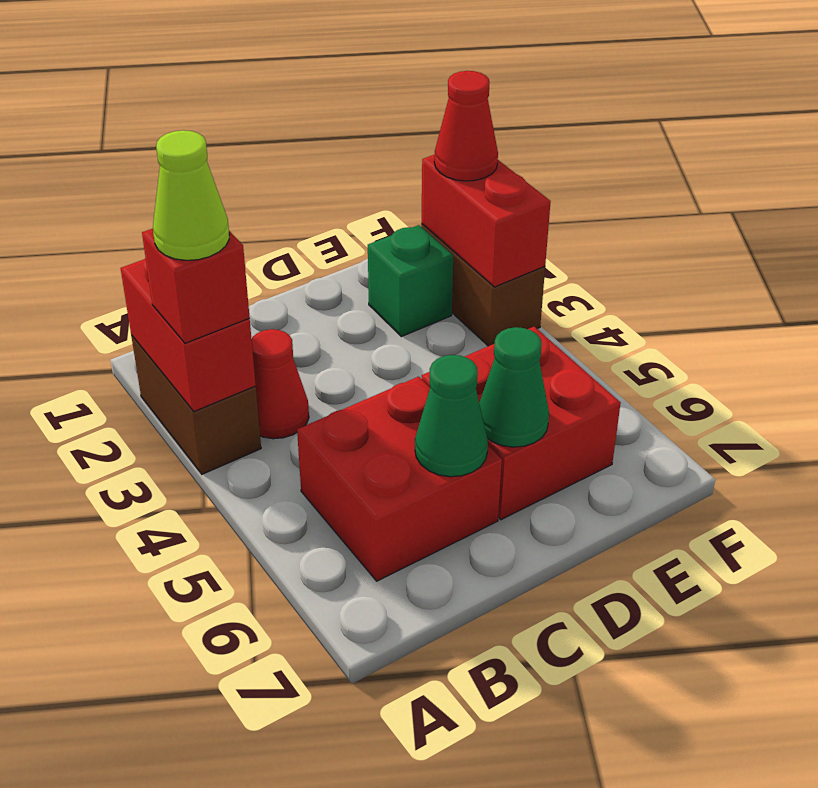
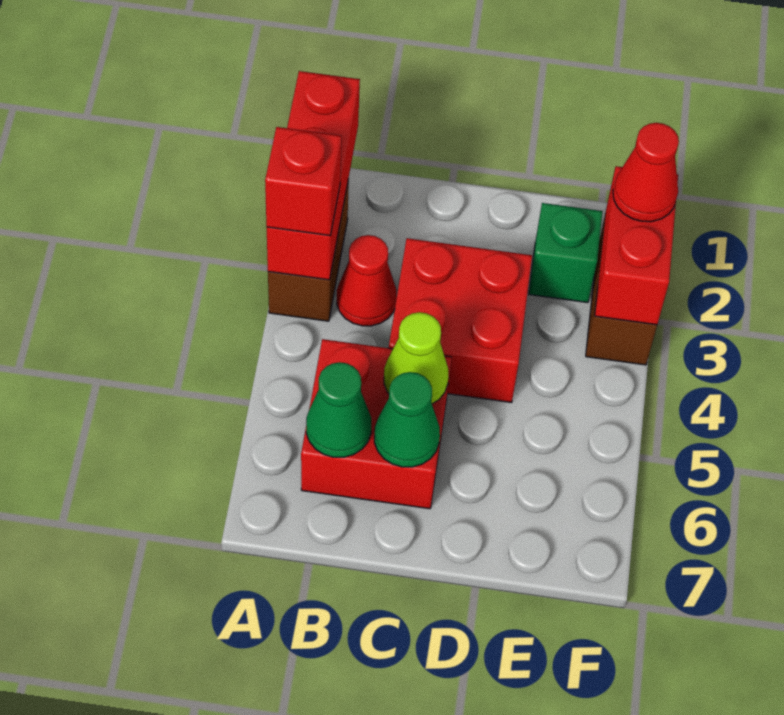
red brick A2:A3 level 2 -> red brick A1:A3 level 2
lime cone A3 level 4 -> lime cone C5 level 2
red brick D5:E6 level 1 -> red brick C3:D4 level 1
green cone D6 level 2 -> green cone B6 level 2

